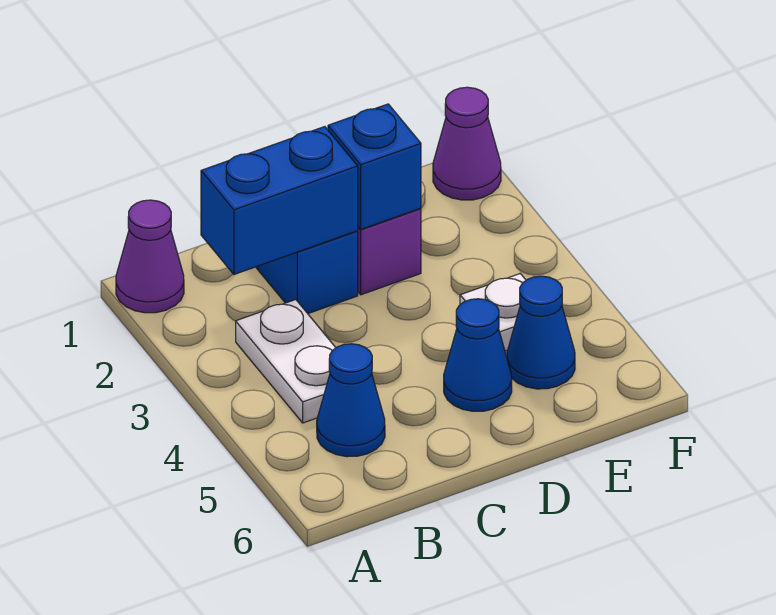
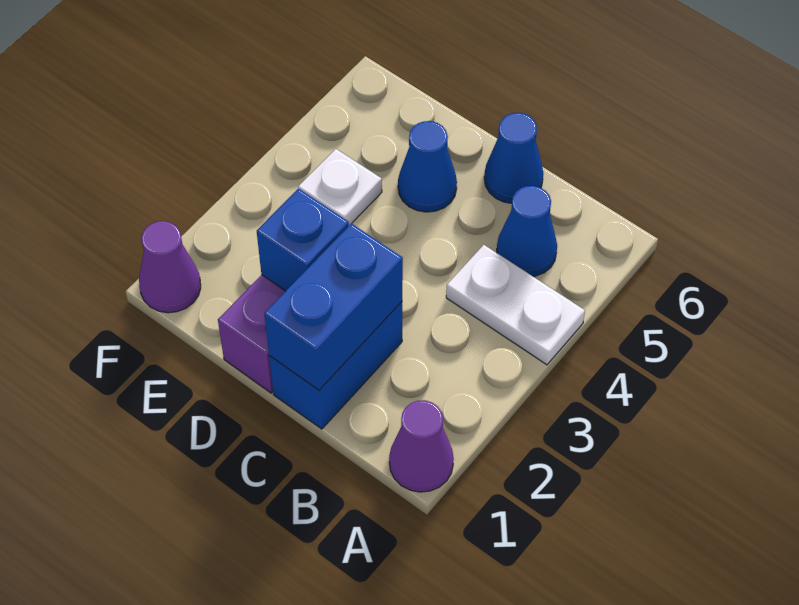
blue brick B2:C2 level 2 -> blue brick C1:C2 level 2
white plate B3:B4 level 1 -> white plate A4:B4 level 1
blue cone E5 level 1 -> blue cone C6 level 1

